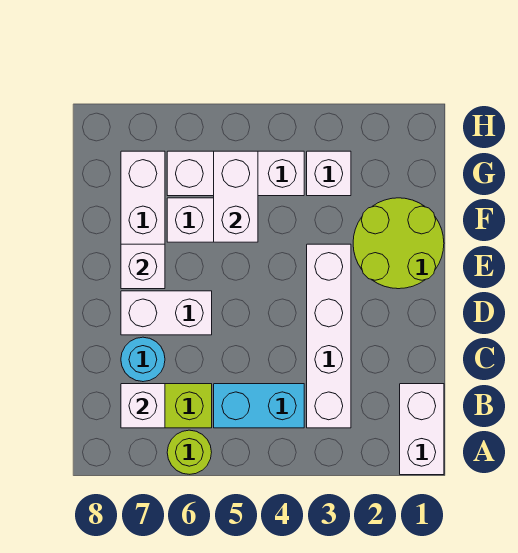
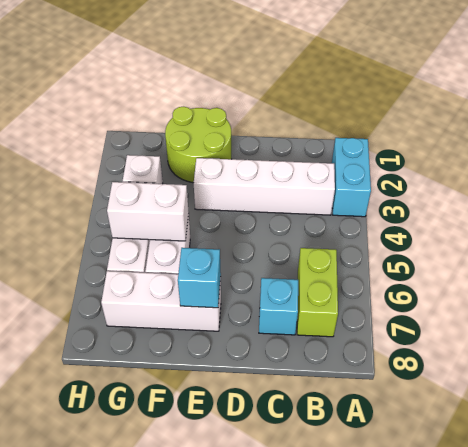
white brick A1:B1 level 1 -> none
lime round brick A6 level 1 -> none
cyan brick B4:B5 level 1 -> cyan brick A2:A3 level 1
white brick B7 level 2 -> none
cyan round brick C7 level 1 -> cyan brick C7 level 1
white brick D6:D7 level 1 -> none
white brick E7 level 2 -> cyan brick E7 level 2

